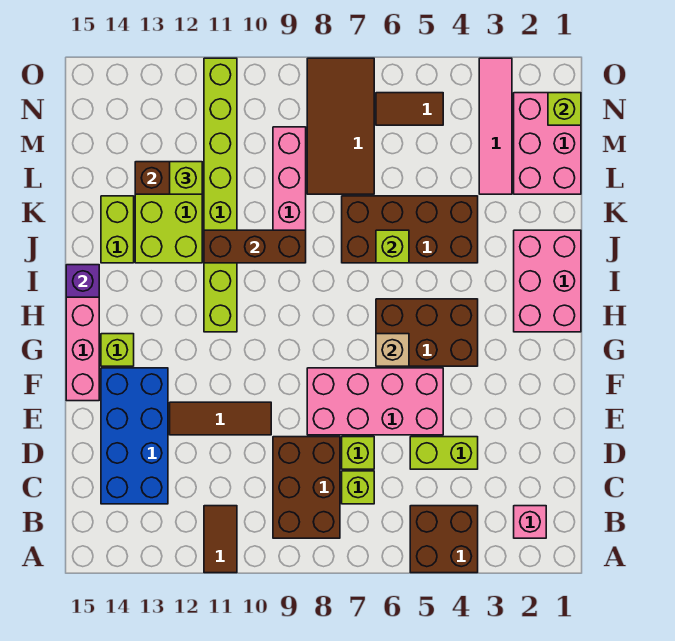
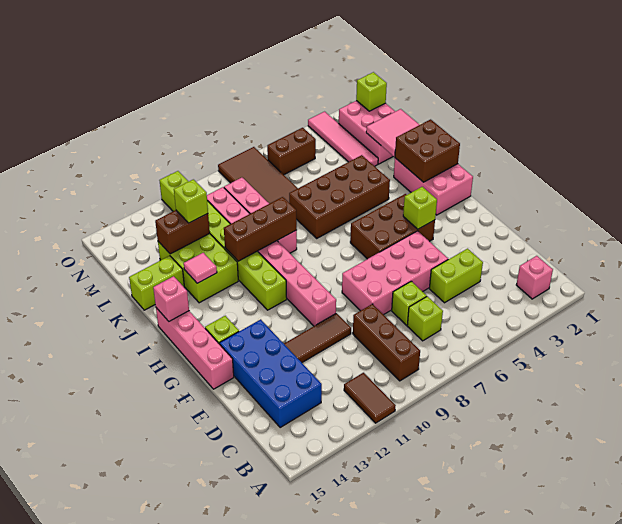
brown brick A4:B5 level 1 -> brown brick I1:J2 level 2
brown brick B8:D9 level 1 -> brown brick B9:D9 level 1
none -> pink brick F10:M10 level 1
tan brick G6 level 2 -> none
purple brick I15 level 2 -> pink brick I15 level 2
lime brick J6 level 2 -> lime brick G4 level 2
none -> pink tile J13 level 2
lime brick J14:K14 level 1 -> lime brick K14:K15 level 1
none -> pink tile K1:L2 level 2
brown tile N5:N6 level 1 -> brown brick N5:N6 level 1

